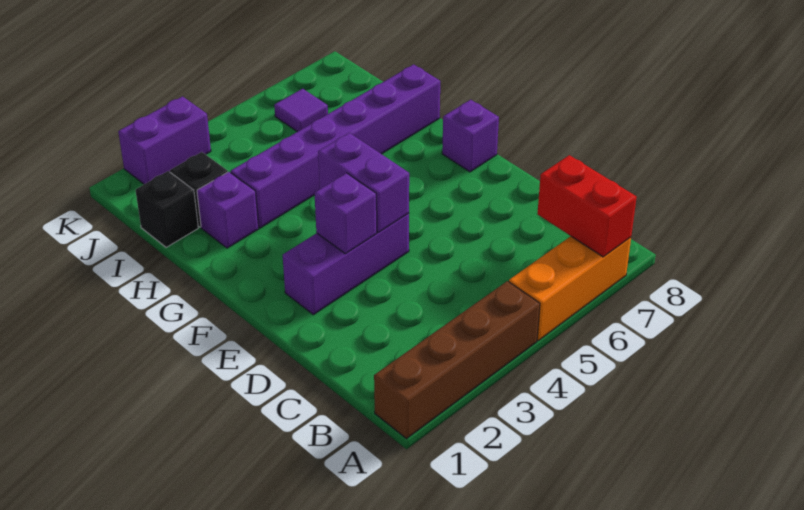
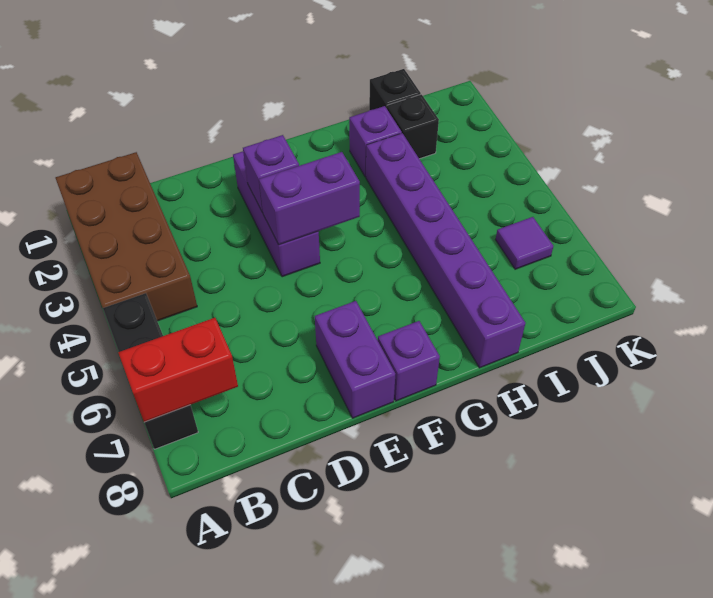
brown brick A1:A4 level 1 -> brown brick A1:B4 level 1
orange brick A5:A7 level 1 -> black brick A5:A7 level 1
purple brick K2:K3 level 1 -> purple brick E7:E8 level 1

